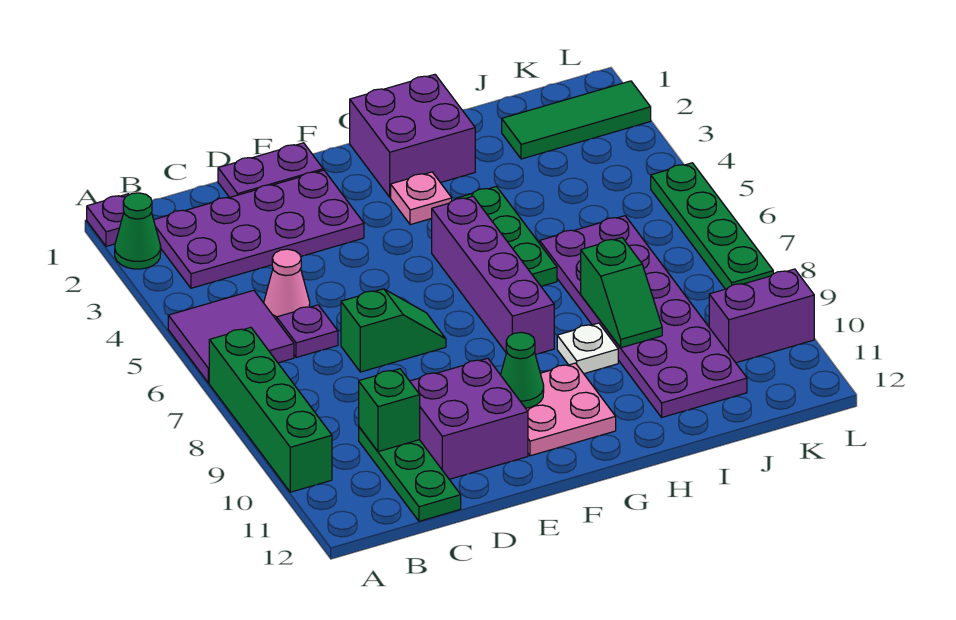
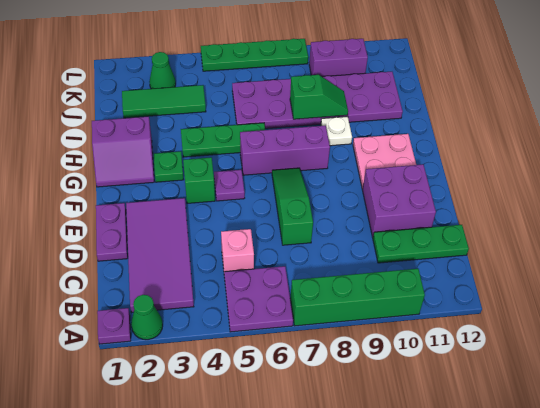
purple tile A5:B6 level 1 -> purple plate A5:B6 level 1
purple plate B2:E3 level 1 -> purple tile B2:E3 level 1
pink cone C5 level 1 -> pink brick C5 level 1
purple plate C6 level 1 -> purple plate F5 level 1
green brick C10 level 2 -> green brick F4 level 1
green slope D7:E7 level 1 top D -> green slope D7:F7 level 1 top D
green cone F10 level 2 -> green cone K3 level 1
purple brick G1:H2 level 1 -> purple slope G1:H2 level 1 top H
pink plate G3 level 1 -> green plate G3 level 1
purple brick G5:G8 level 1 -> purple brick G6:G8 level 1
green tile J2:L2 level 1 -> green tile J2:J4 level 1
purple brick K10:L10 level 1 -> purple brick K9:K10 level 1

